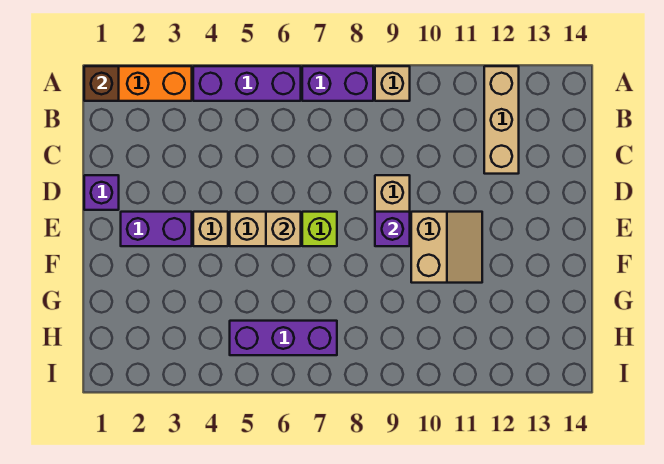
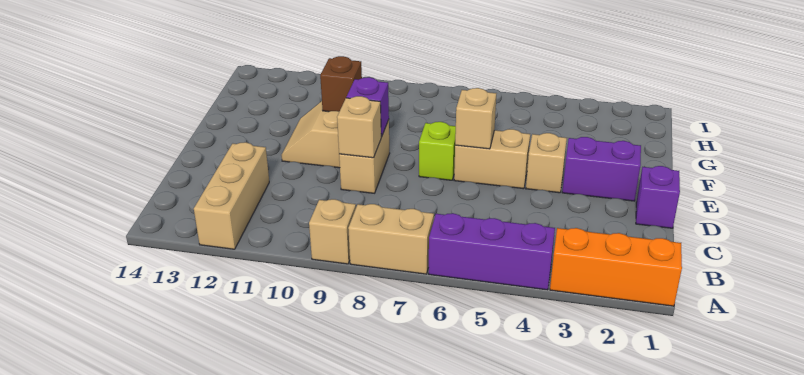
brown brick A1 level 2 -> brown brick F10 level 2
purple brick A7:A8 level 1 -> tan brick A7:A8 level 1
none -> tan brick D9 level 2
purple brick H5:H7 level 1 -> none

